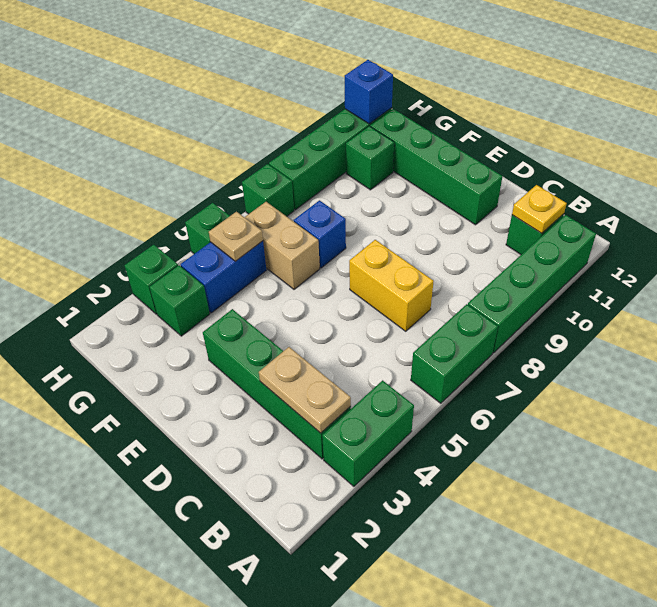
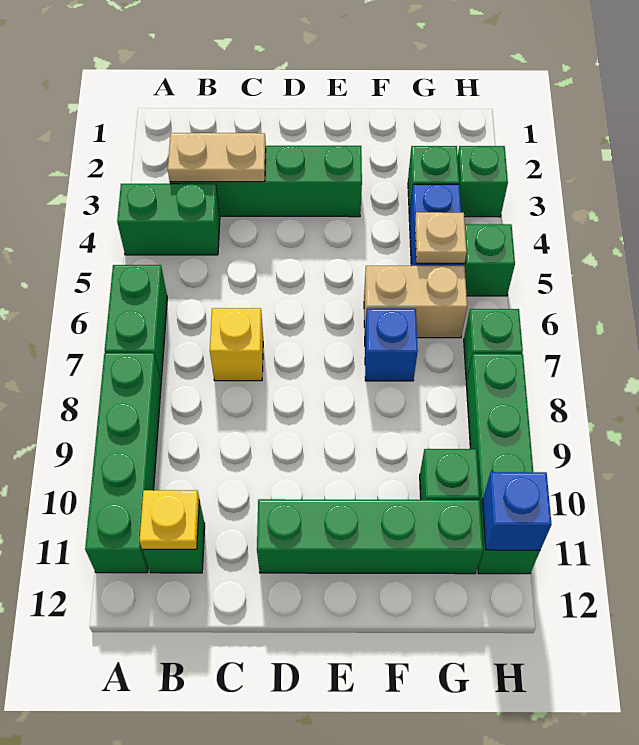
green brick A3:A4 level 1 -> green brick A4:B4 level 1
yellow brick C7:D7 level 1 -> yellow brick C7 level 1

